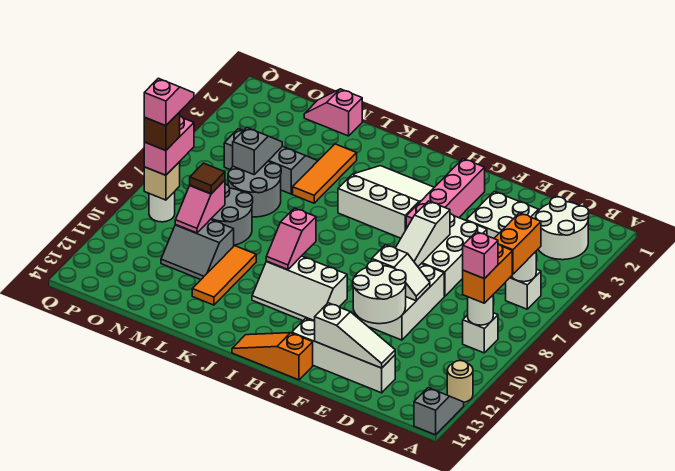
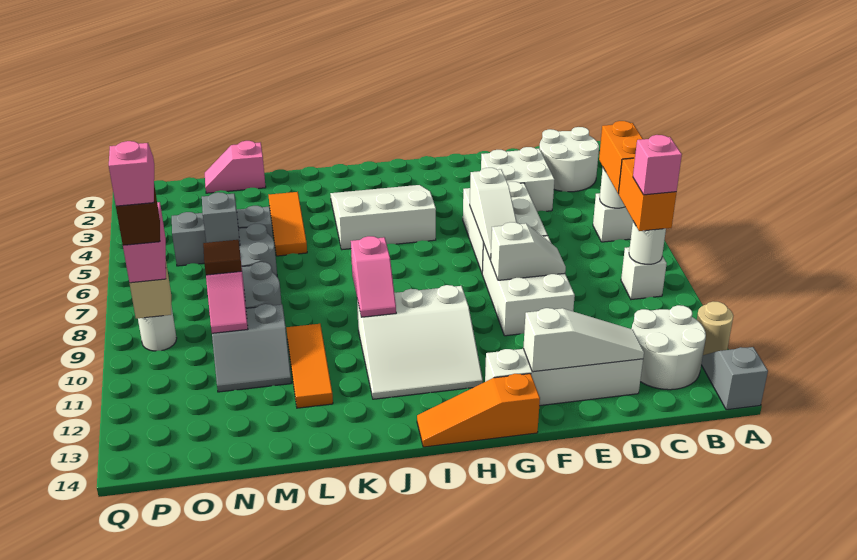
white round brick E10:F11 level 2 -> white round brick B12:C13 level 1
pink brick G2:G5 level 1 -> none
white slope H10:J11 level 1 top 10 -> white slope H10:J12 level 1 top 10

